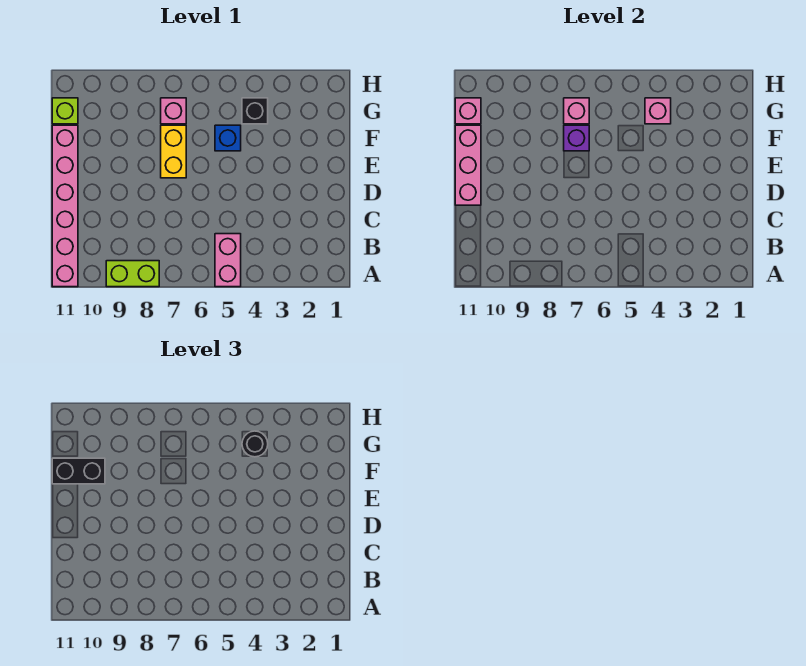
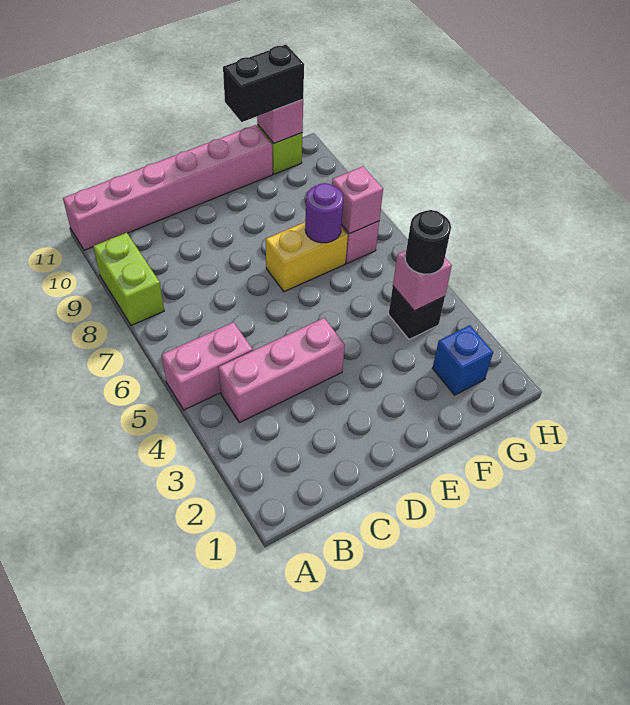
pink brick D11:F11 level 2 -> pink brick B4:D4 level 1
blue brick F5 level 1 -> blue brick G2 level 1
purple brick F7 level 2 -> purple round brick F7 level 2
black brick F10:F11 level 3 -> black brick F11:G11 level 3

